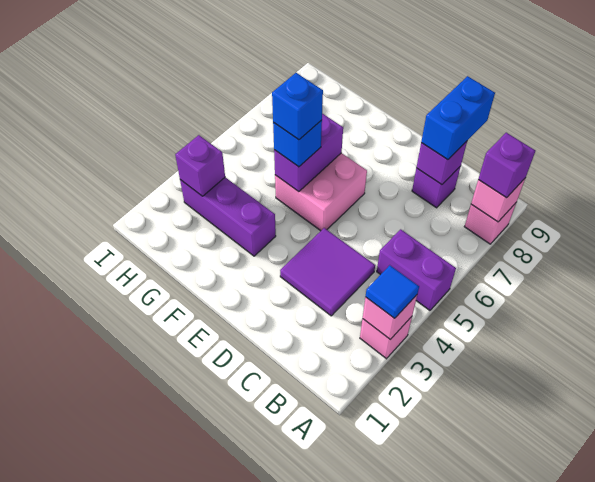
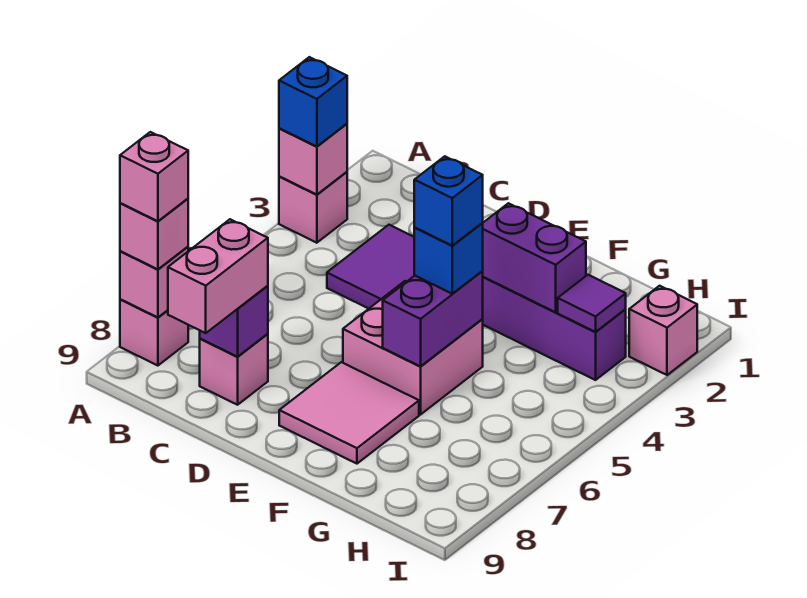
blue tile A3 level 3 -> blue brick A3 level 3
purple brick A5:B5 level 1 -> purple brick F3:G3 level 2
purple brick A8 level 3 -> pink brick A8 level 3
none -> pink brick A8 level 4
purple brick C8 level 1 -> pink brick C8 level 1
blue brick C8:C9 level 3 -> pink brick C8:C9 level 3
none -> pink tile E7:F8 level 1
purple brick H3 level 2 -> purple tile H3 level 2
none -> pink brick I2 level 1

